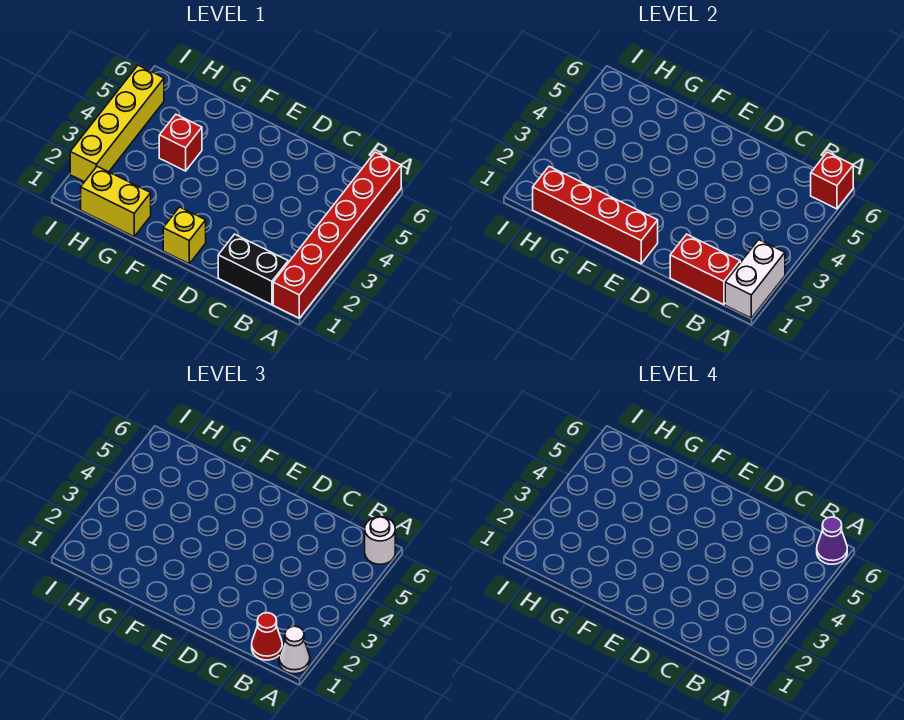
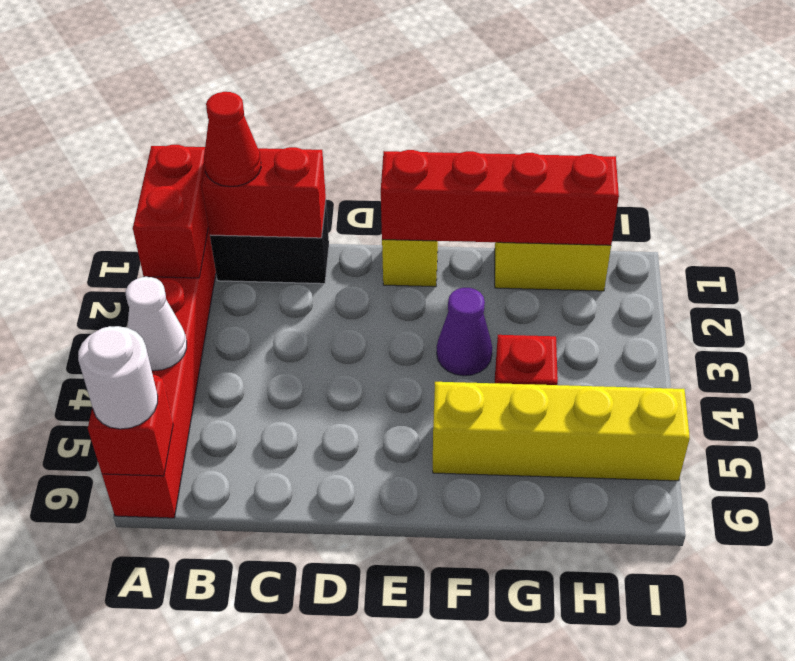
white brick A1:A2 level 2 -> red brick A1:A2 level 2
white cone A1 level 3 -> white cone A4 level 2
purple cone A6 level 4 -> purple cone F3 level 1
yellow brick I2:I5 level 1 -> yellow brick F5:I5 level 1

